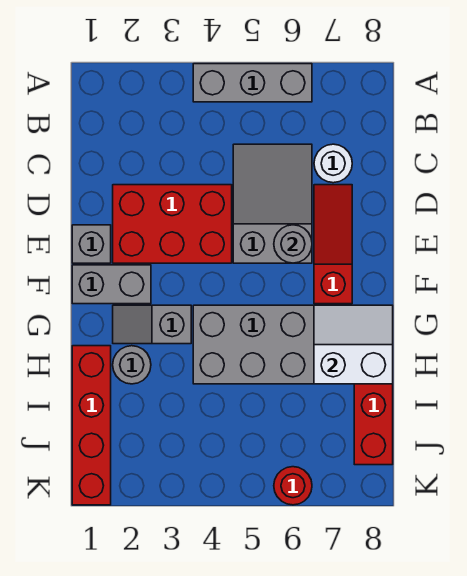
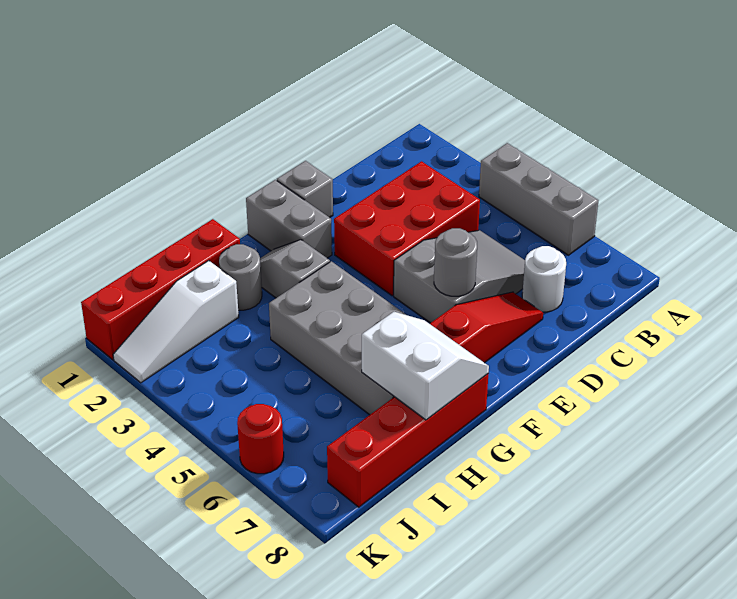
red brick D2:E4 level 1 -> red brick C3:E4 level 1
none -> white slope I2:K2 level 1 top I

